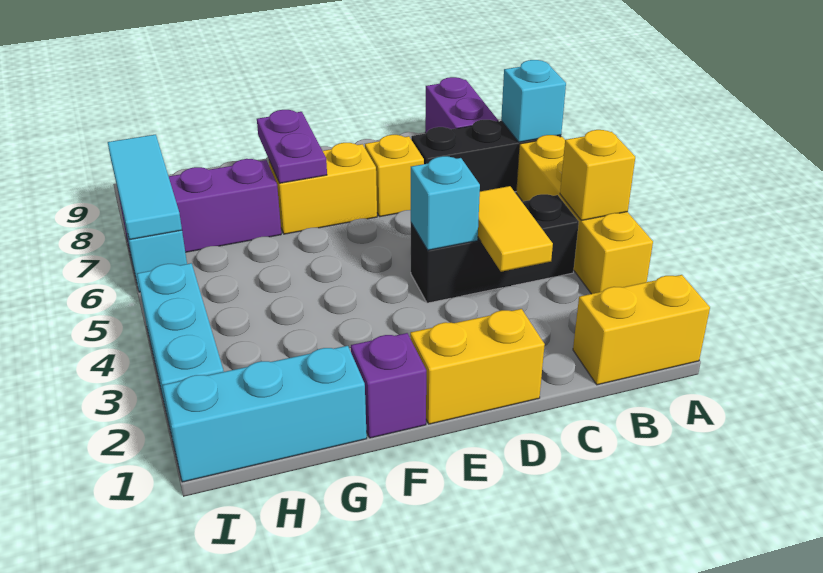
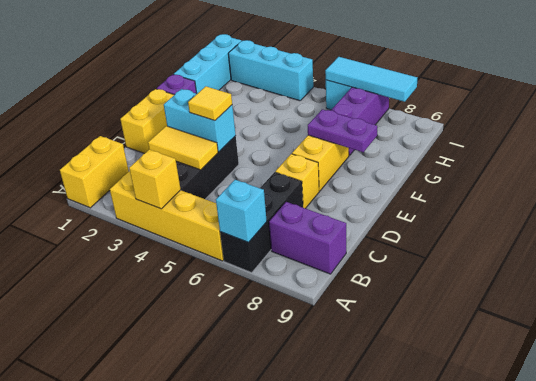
cyan brick D4 level 2 -> cyan brick D3:D4 level 2
none -> yellow tile D4 level 3

